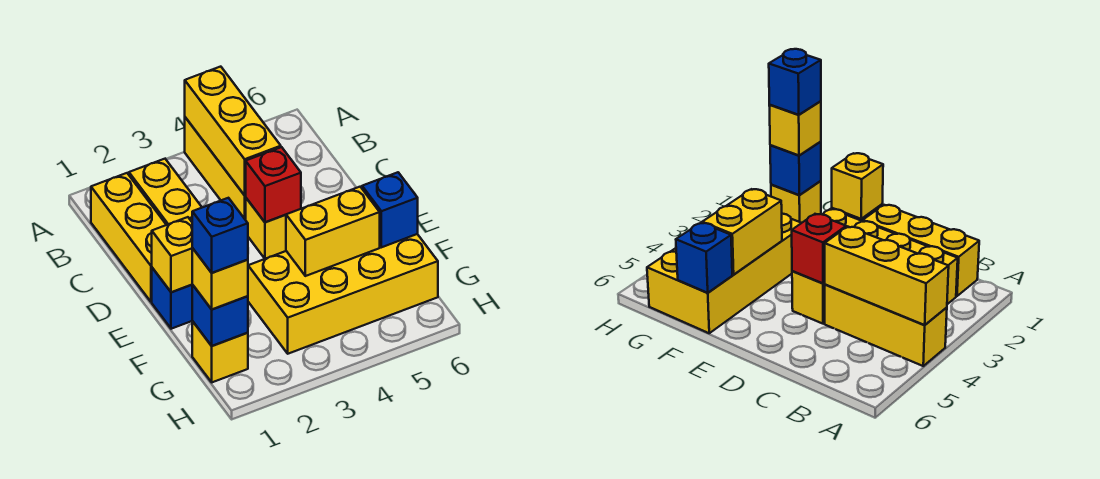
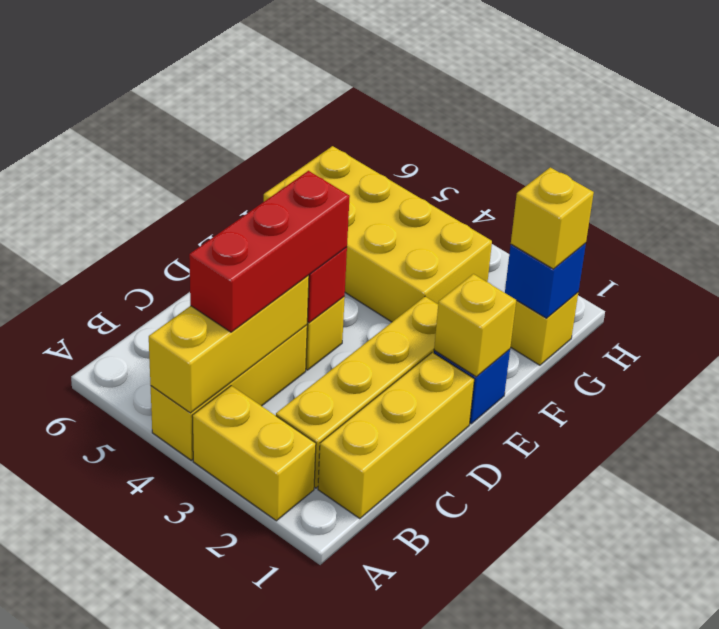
none -> red brick B4:D4 level 3
yellow brick F4:F5 level 2 -> yellow brick A2:A3 level 1
blue brick F6 level 2 -> none
blue brick G1 level 4 -> none

